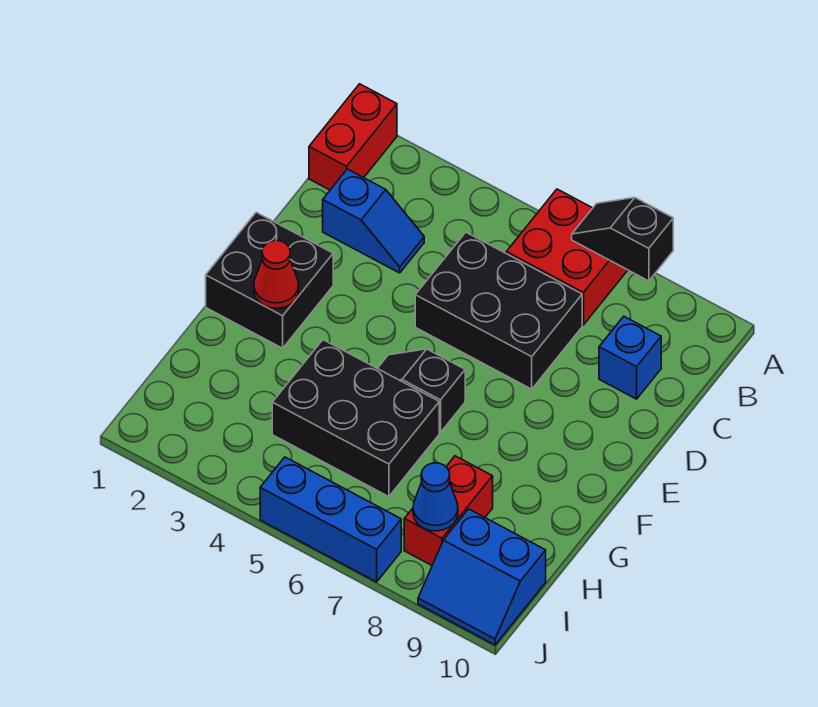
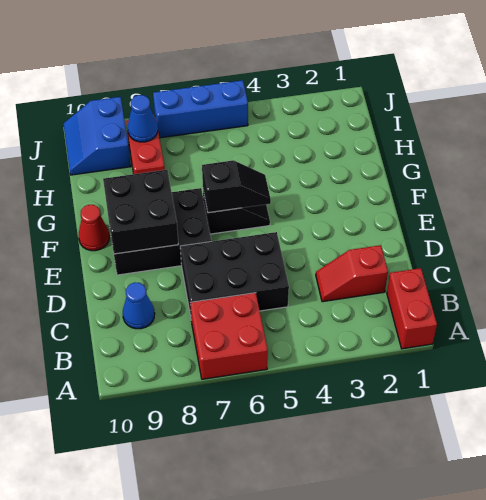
black slope A7:A8 level 2 top 8 -> black slope F5:F6 level 2 top 6
blue slope C2:C3 level 1 top 2 -> red slope C2:C3 level 1 top 2
blue brick C9 level 1 -> blue cone C9 level 1
black brick E1:F2 level 1 -> black brick E8:F9 level 2
red cone F2 level 2 -> red cone F10 level 1
black brick G4:H6 level 1 -> black brick E7:F9 level 1
blue slope I9:J10 level 1 top I -> blue slope I9:J10 level 1 top 9

